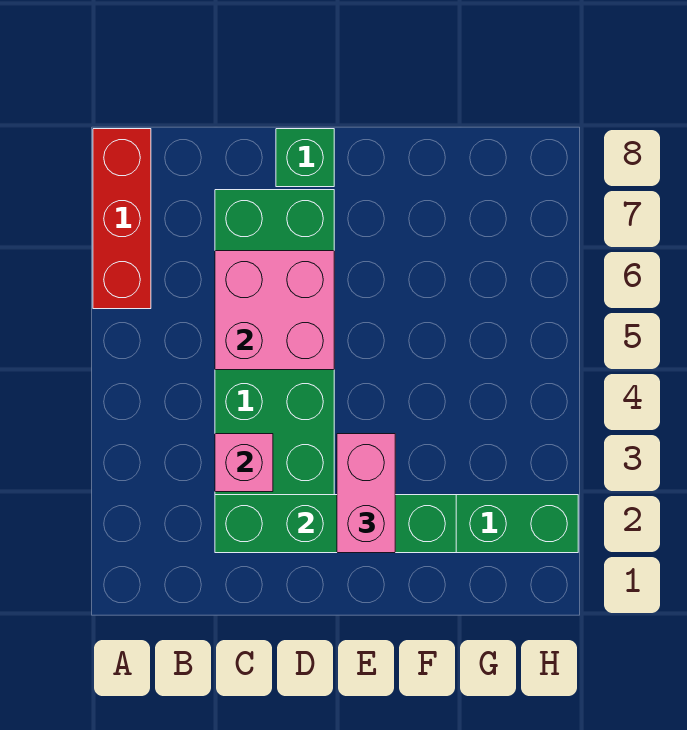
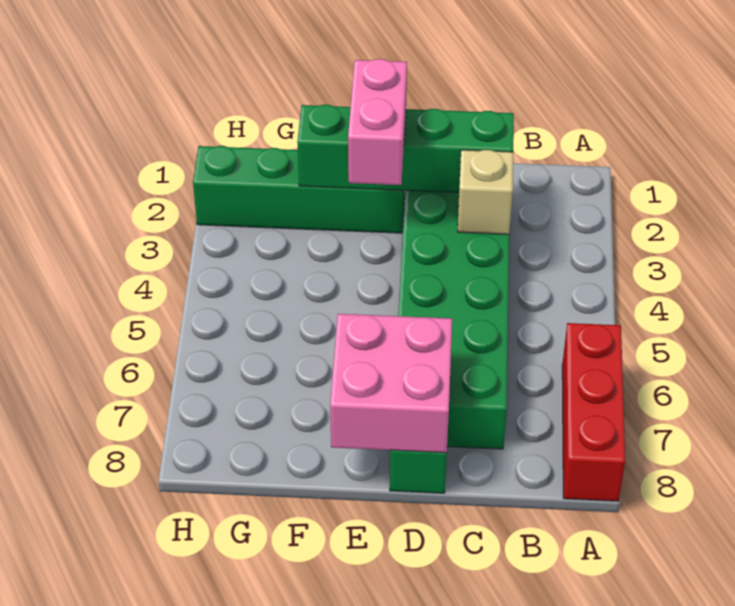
pink brick C3 level 2 -> tan brick C3 level 2
pink brick C5:D6 level 2 -> pink brick D7:E8 level 2

